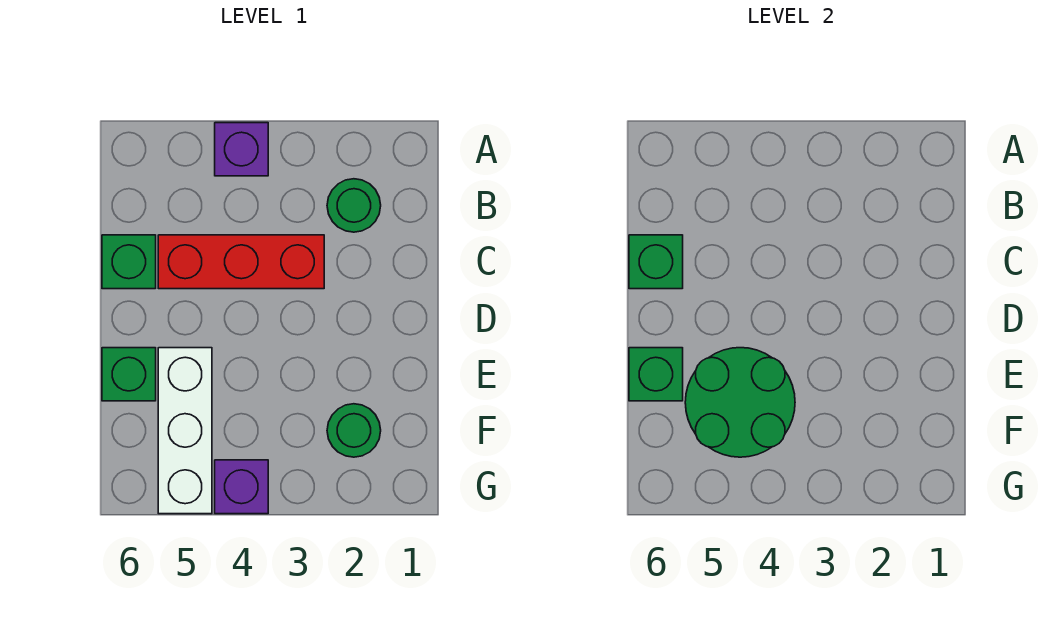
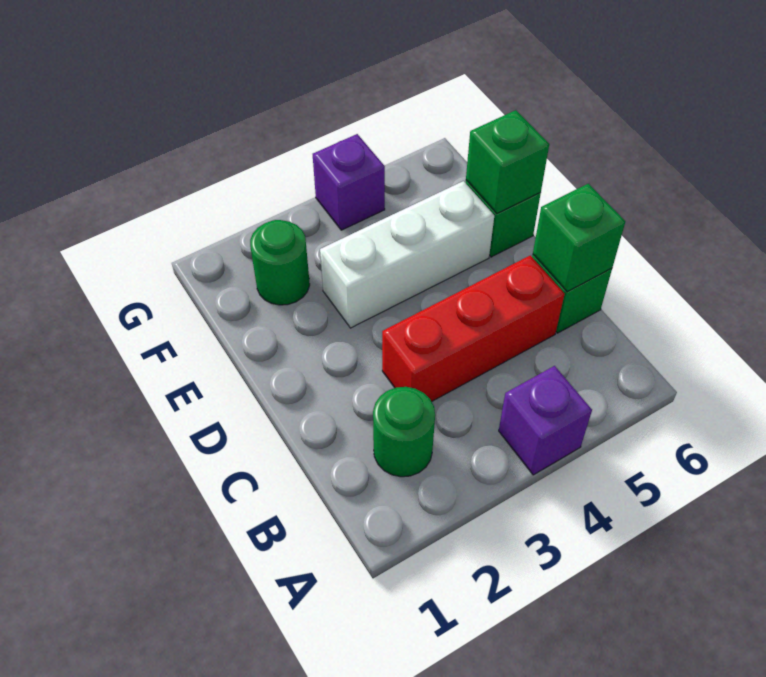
green round brick E4:F5 level 2 -> none
white brick E5:G5 level 1 -> white brick E3:E5 level 1

